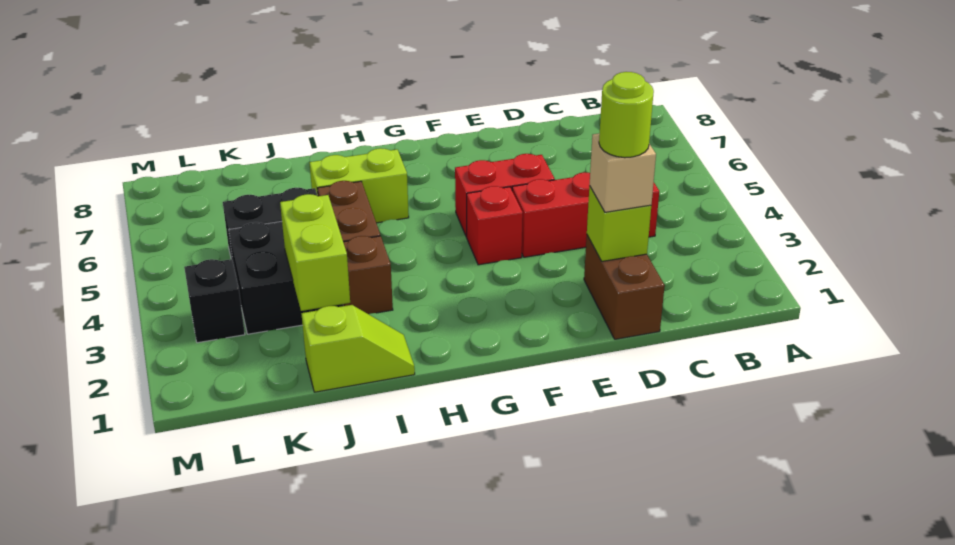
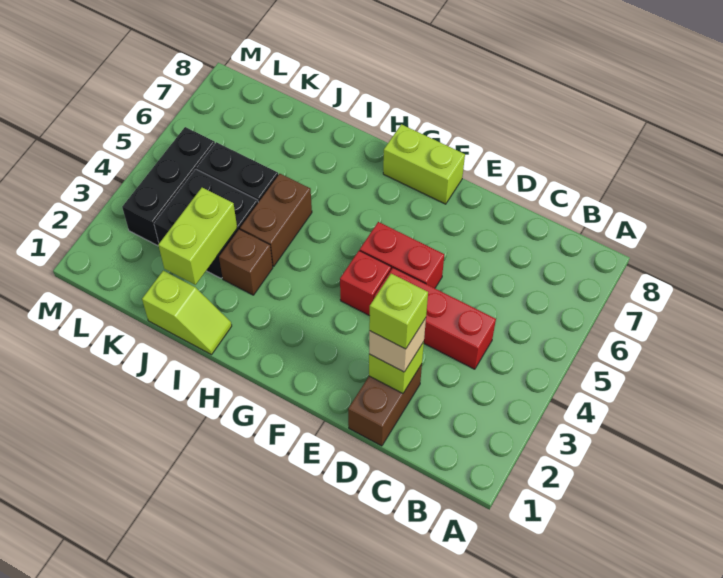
lime round brick D2 level 4 -> lime brick D2 level 4
lime brick H6:I6 level 1 -> lime brick F8:G8 level 1
black brick L3 level 1 -> black brick L3:L5 level 1

